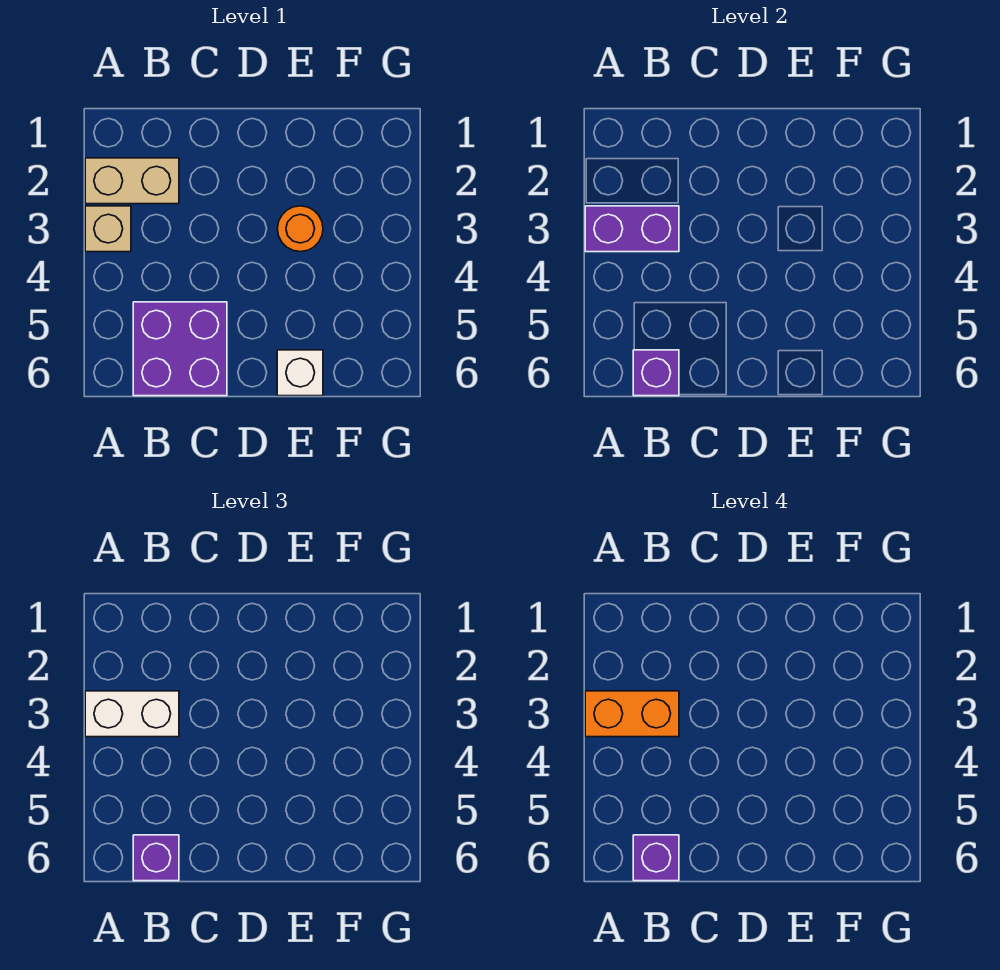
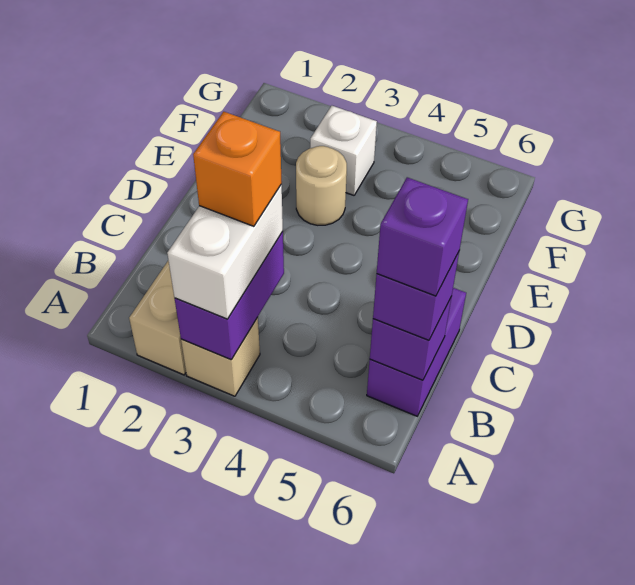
orange brick A3:B3 level 4 -> orange brick B3 level 4
purple brick B5:C6 level 1 -> purple brick B6:C6 level 1
orange round brick E3 level 1 -> tan round brick E3 level 1
white brick E6 level 1 -> white brick F3 level 1

